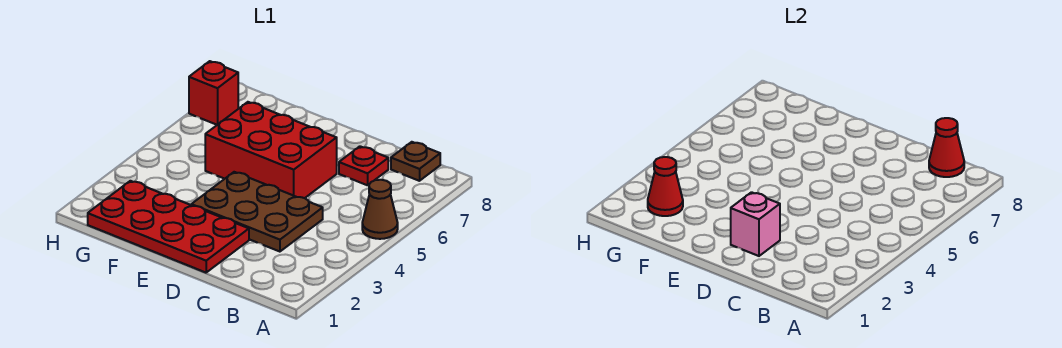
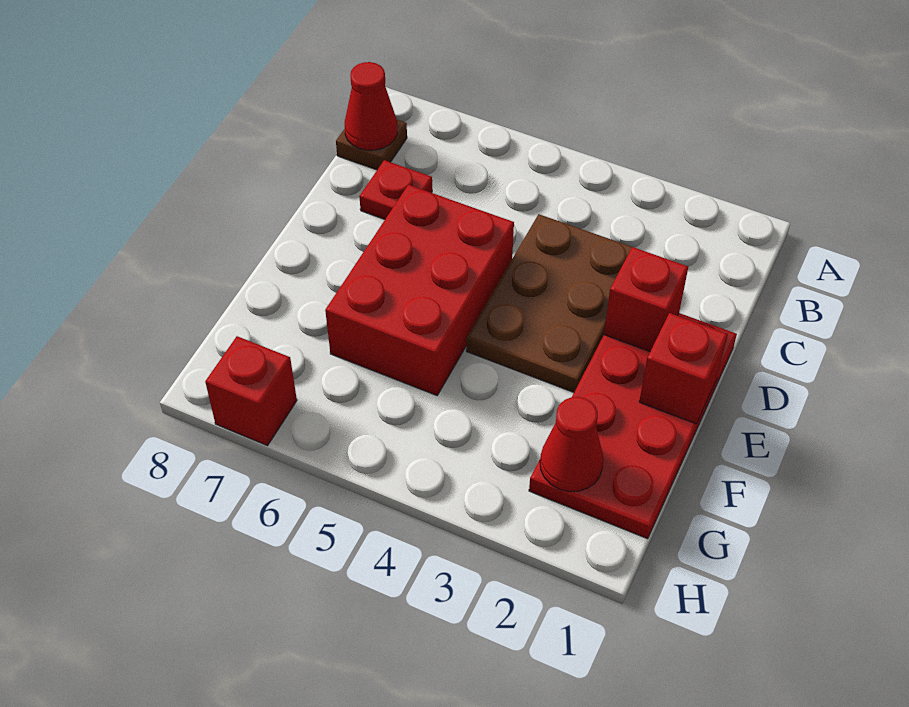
brown cone A5 level 1 -> none
pink brick D2 level 2 -> red brick D2 level 2
none -> red brick E1 level 2

